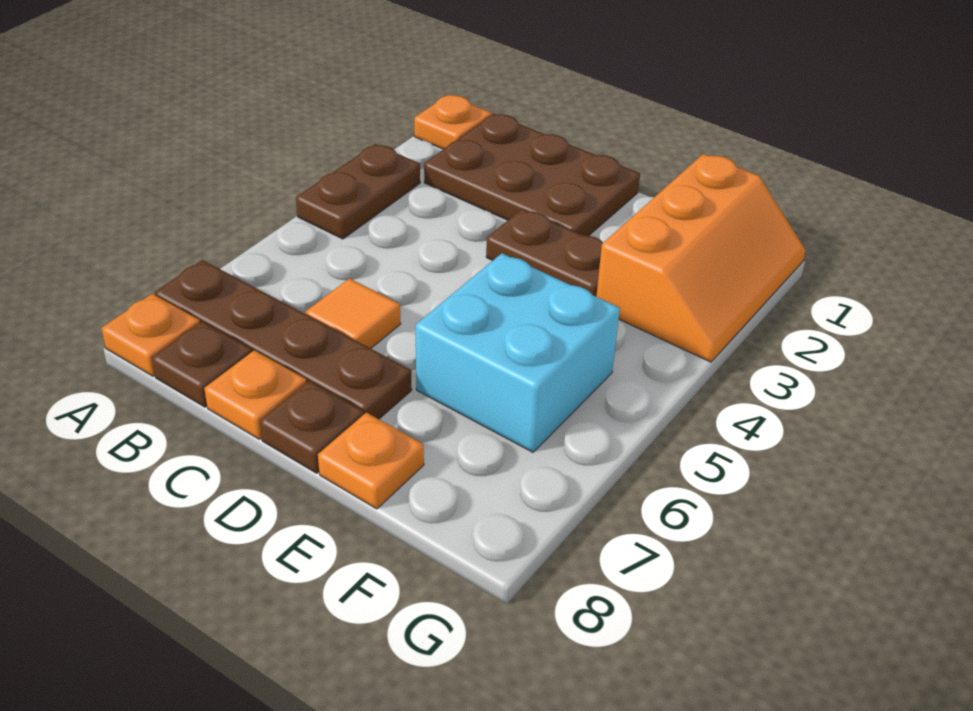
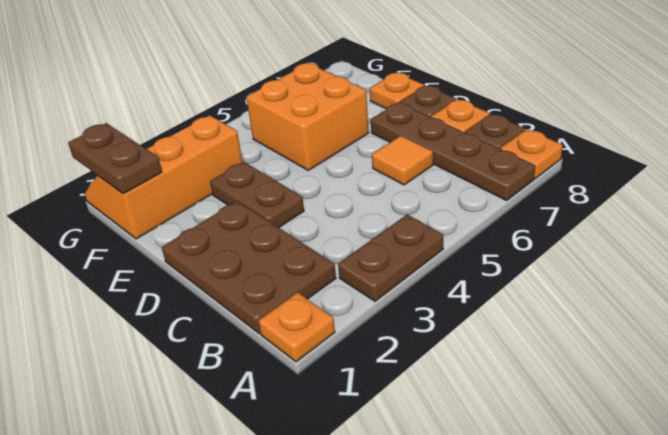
cyan brick E5:F6 level 1 -> orange brick E5:F6 level 1
none -> brown plate F1:G1 level 2

